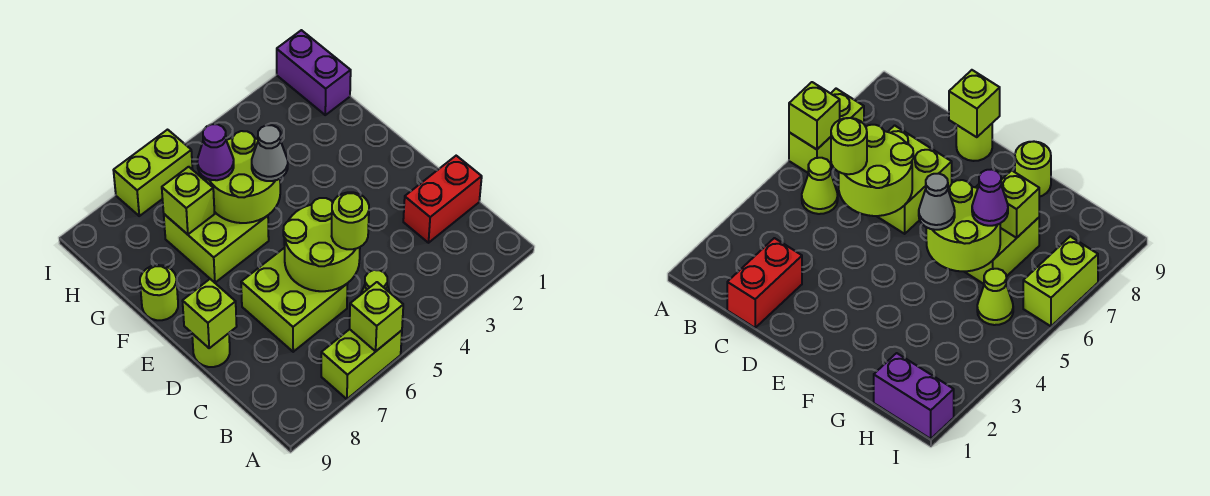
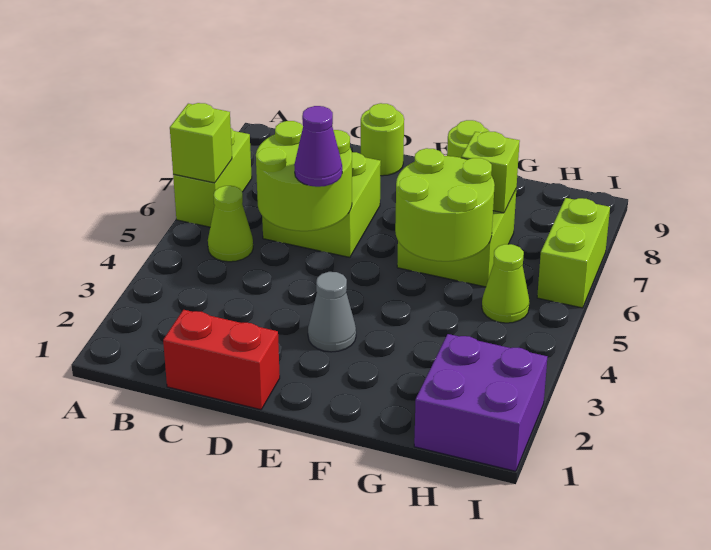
red brick C1:C2 level 1 -> red brick C1:D1 level 1
lime round brick C5 level 3 -> none
lime brick D9 level 2 -> none
grey cone F5 level 3 -> grey cone E3 level 1
purple cone G6 level 3 -> purple cone D5 level 3
purple brick H1:I1 level 1 -> purple brick H1:I2 level 1

